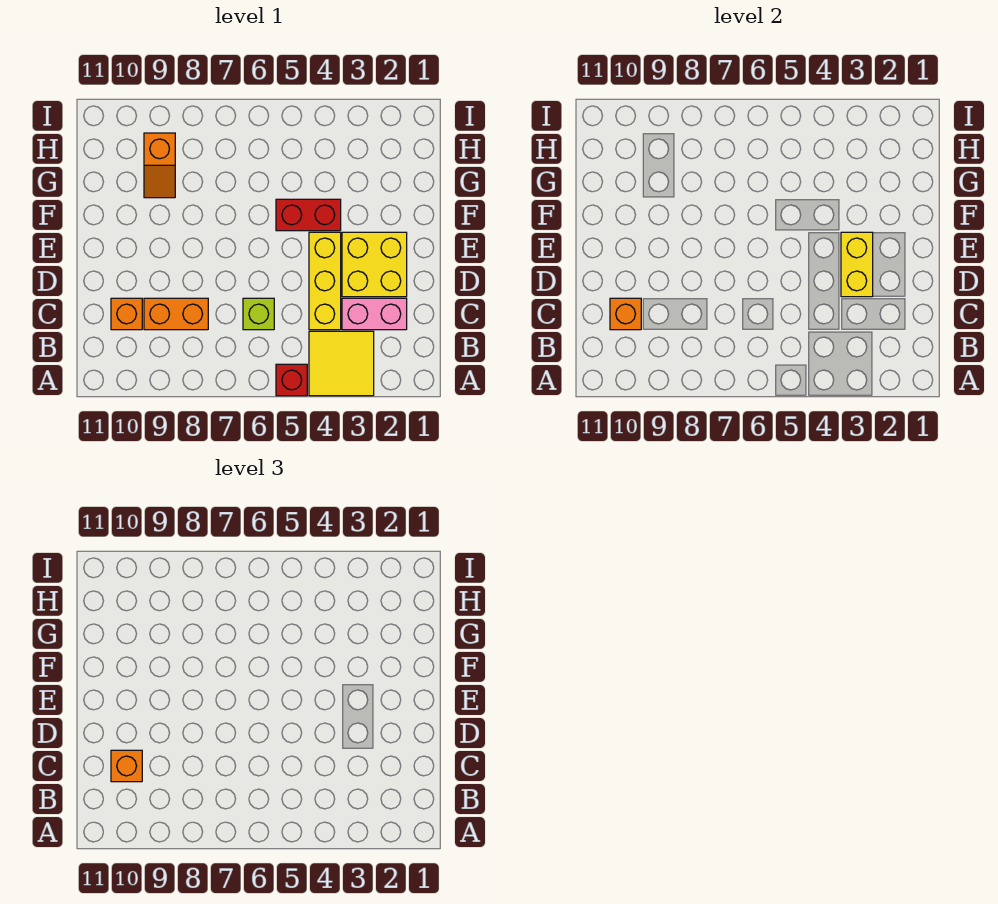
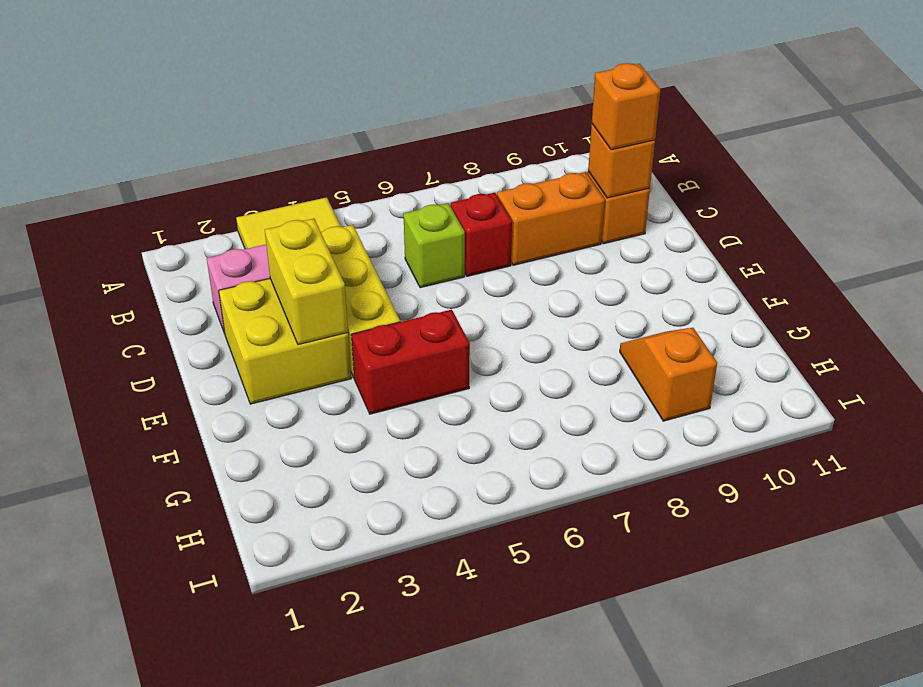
red brick A5 level 1 -> red brick C7 level 1

